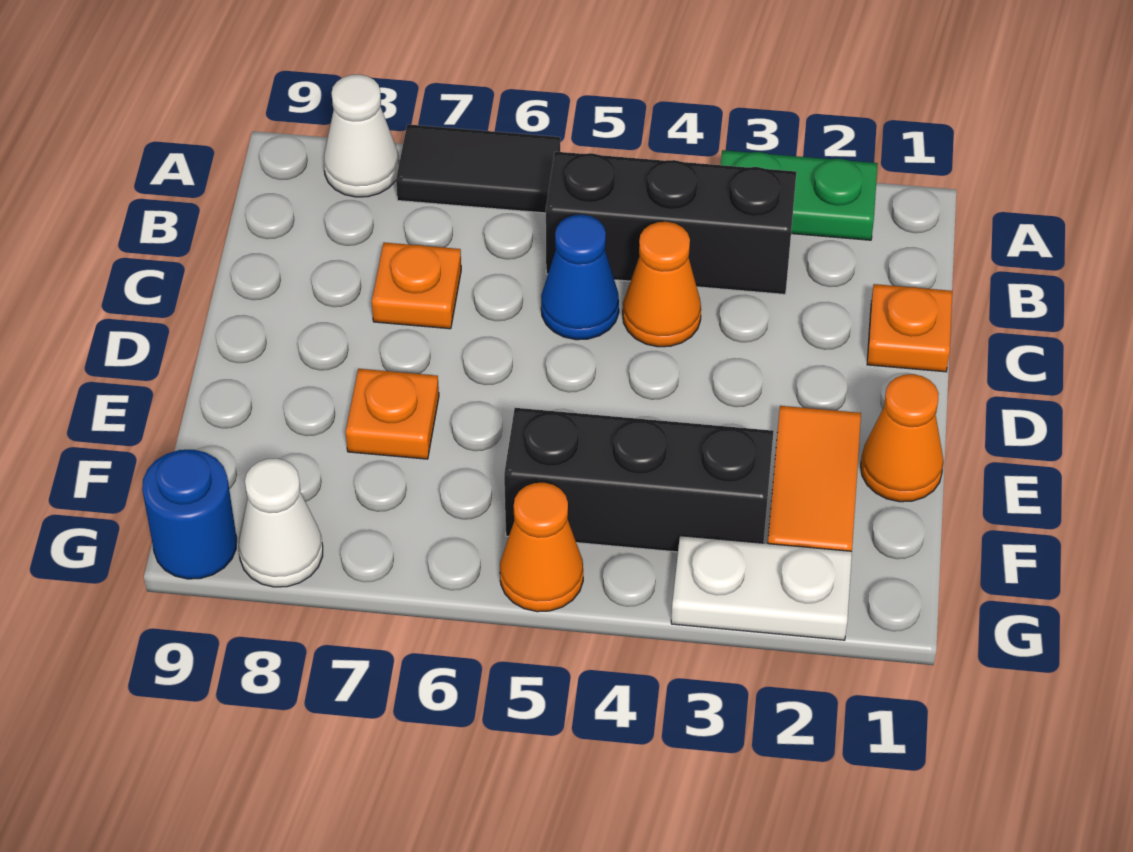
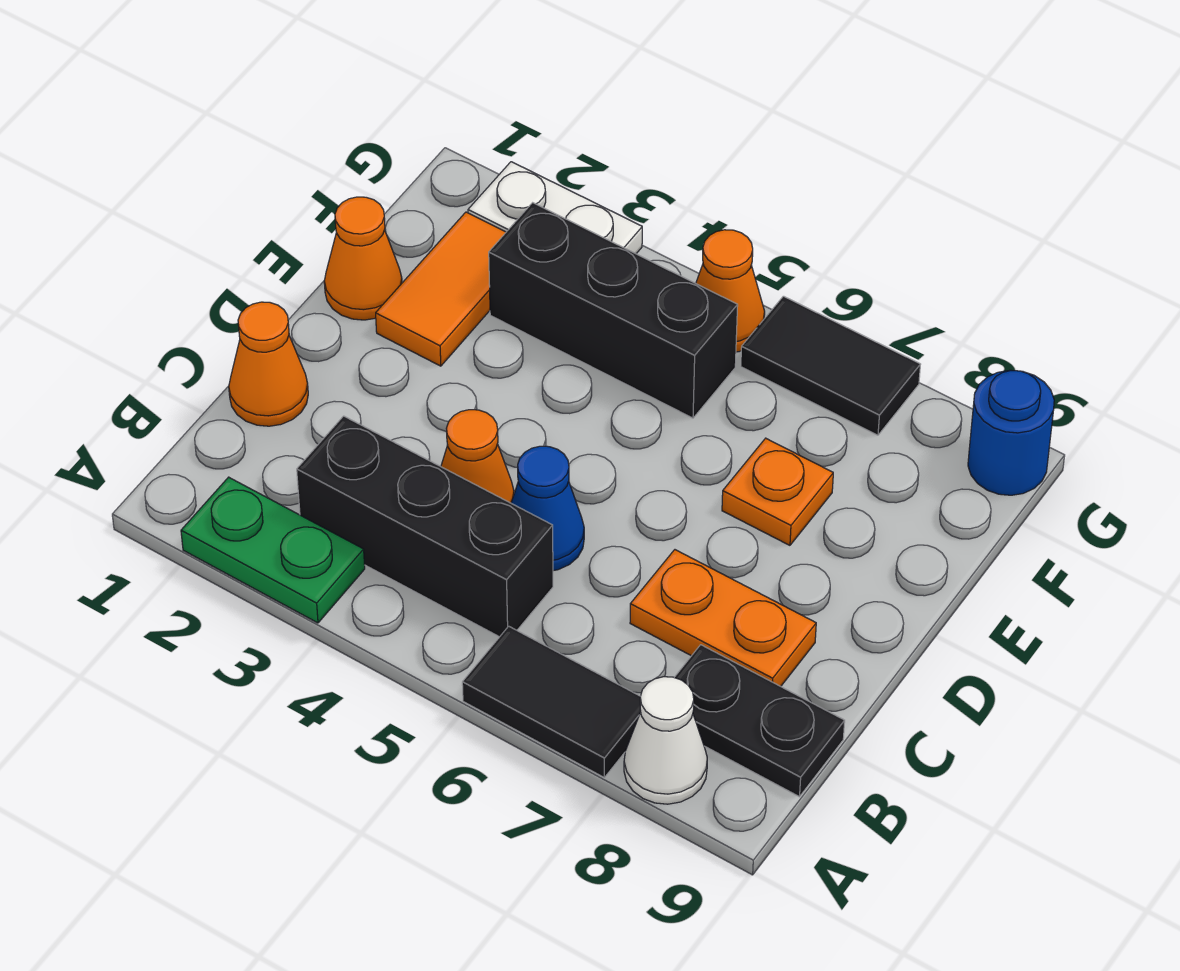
none -> black plate B8:B9 level 1
orange plate C1 level 1 -> orange cone C1 level 1
orange plate C7 level 1 -> orange plate C7:C8 level 1
none -> black tile G6:G7 level 1
white cone G8 level 1 -> none

